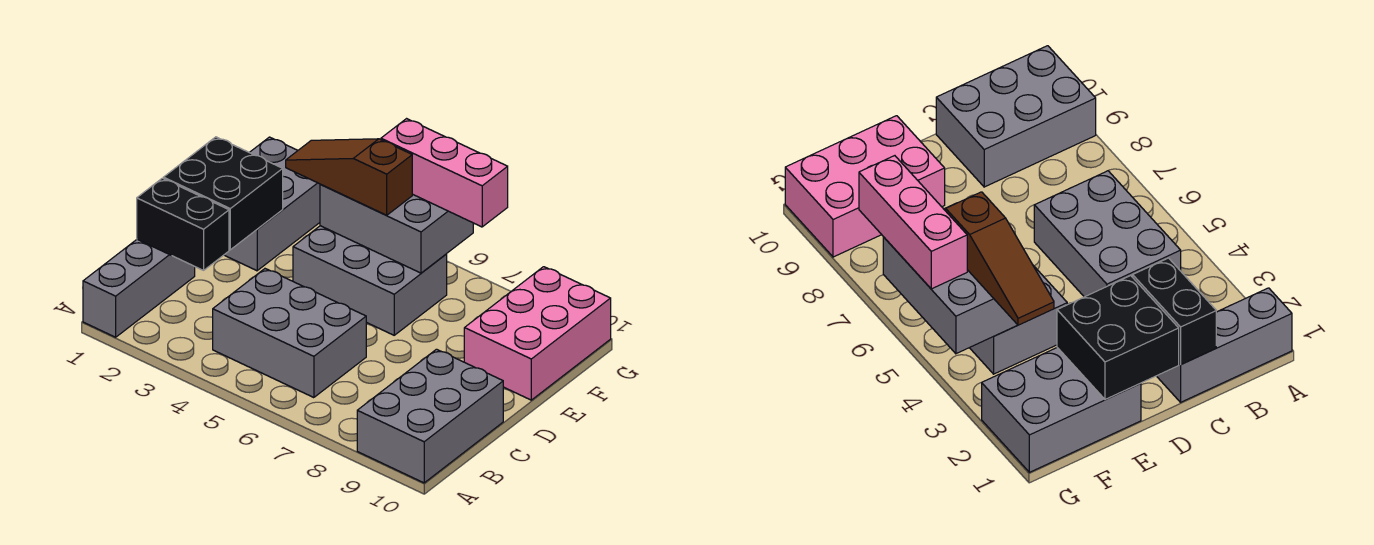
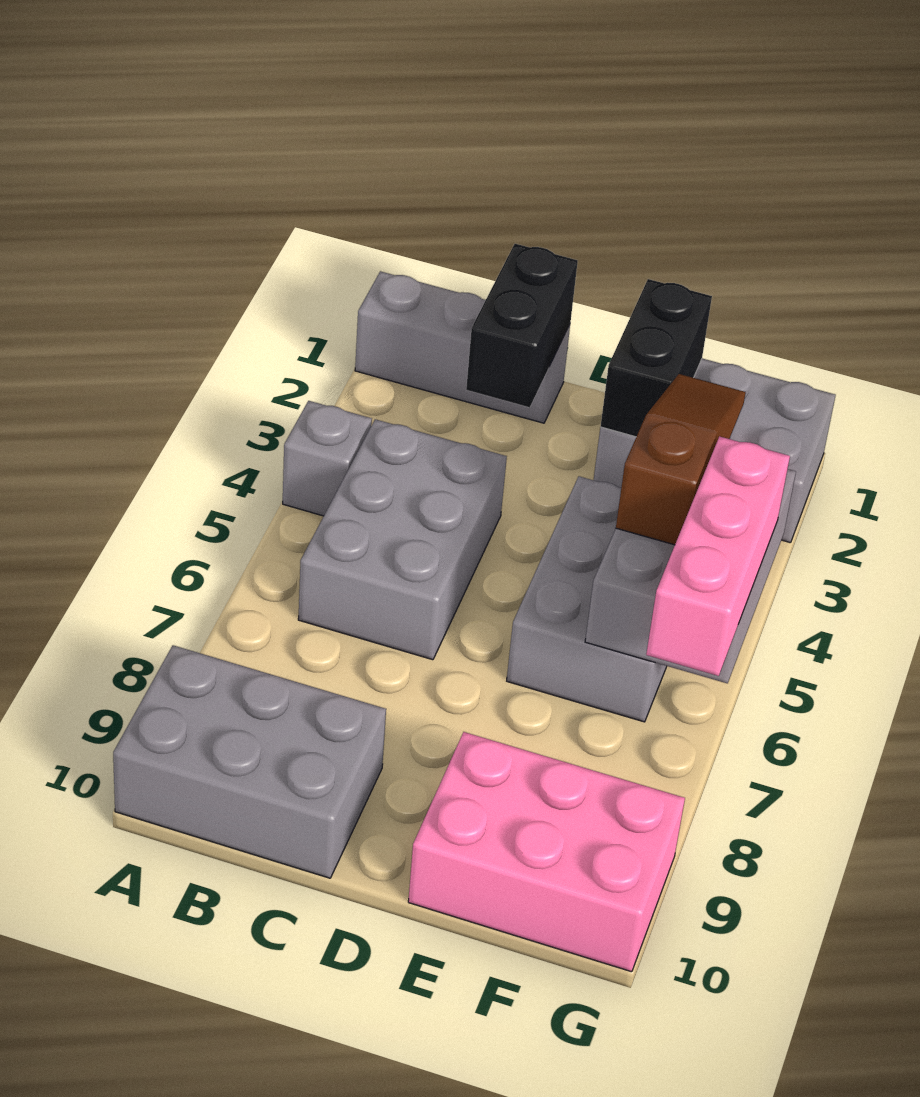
none -> grey brick A4 level 1
black brick D1:E2 level 2 -> black brick E1:E2 level 2

